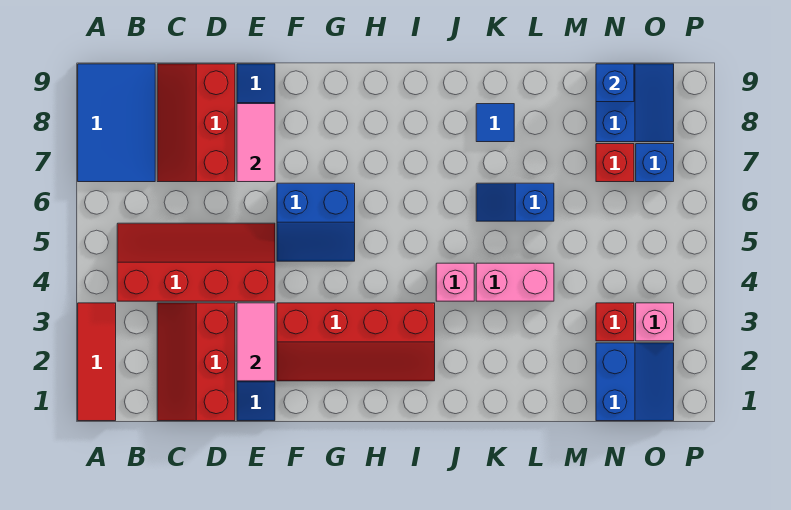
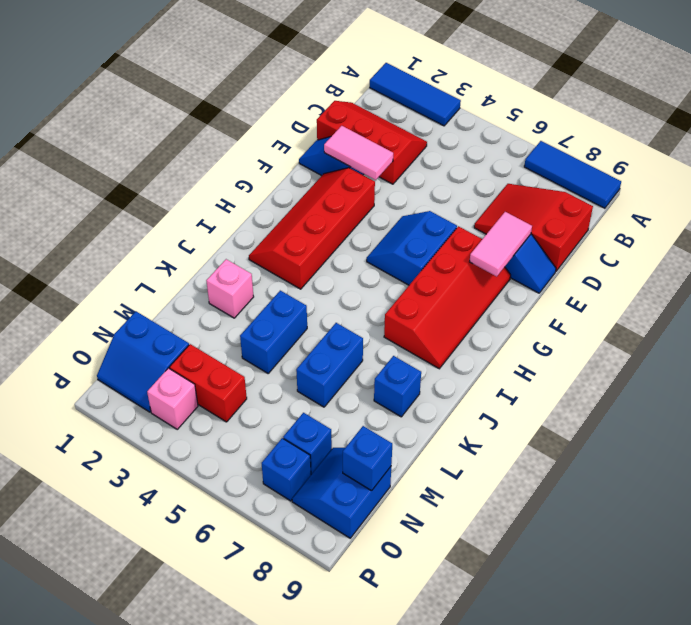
red tile A1:A3 level 1 -> blue tile A1:A3 level 1
blue tile A7:B9 level 1 -> blue tile A7:A9 level 1
red slope B4:E5 level 1 top 4 -> red slope F7:I8 level 1 top 7
red slope C7:D9 level 1 top D -> red slope C7:D9 level 1 top 9
pink tile E7:E8 level 2 -> pink tile E8:F8 level 2
pink brick J4 level 1 -> pink brick K2 level 1
pink brick K4:L4 level 1 -> blue brick K4:L4 level 1
blue slope K6:L6 level 1 top L -> blue brick K6:L6 level 1
blue tile K8 level 1 -> blue brick K8 level 1
red brick N3 level 1 -> red brick N3:N4 level 1
red brick N7 level 1 -> blue brick N7 level 1
blue slope N8:O9 level 1 top N -> blue slope N8:O9 level 1 top 9

